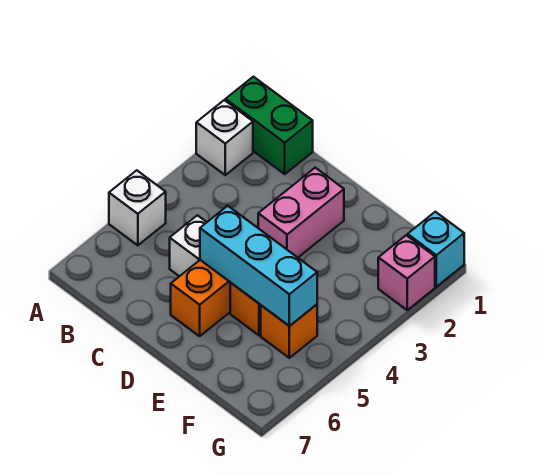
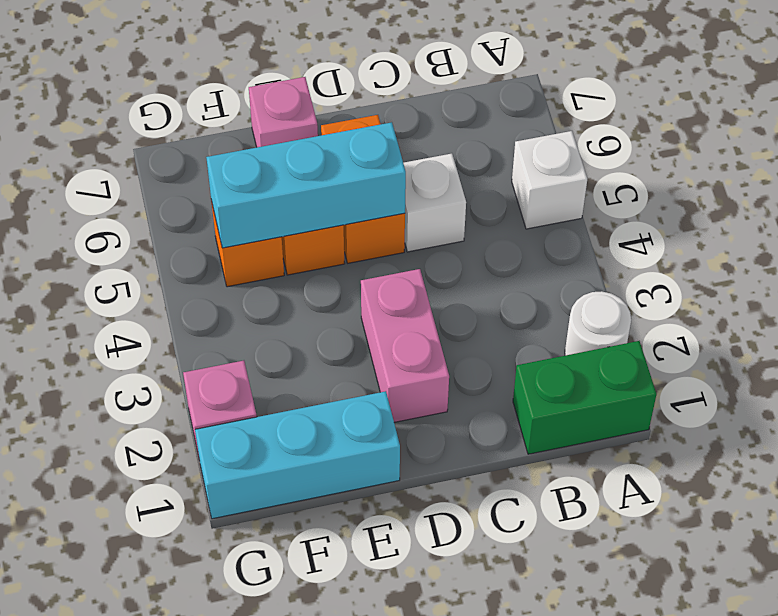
white brick A2 level 1 -> white round brick A2 level 1
none -> pink brick E7 level 1
cyan brick G1 level 1 -> cyan brick E1:G1 level 1

